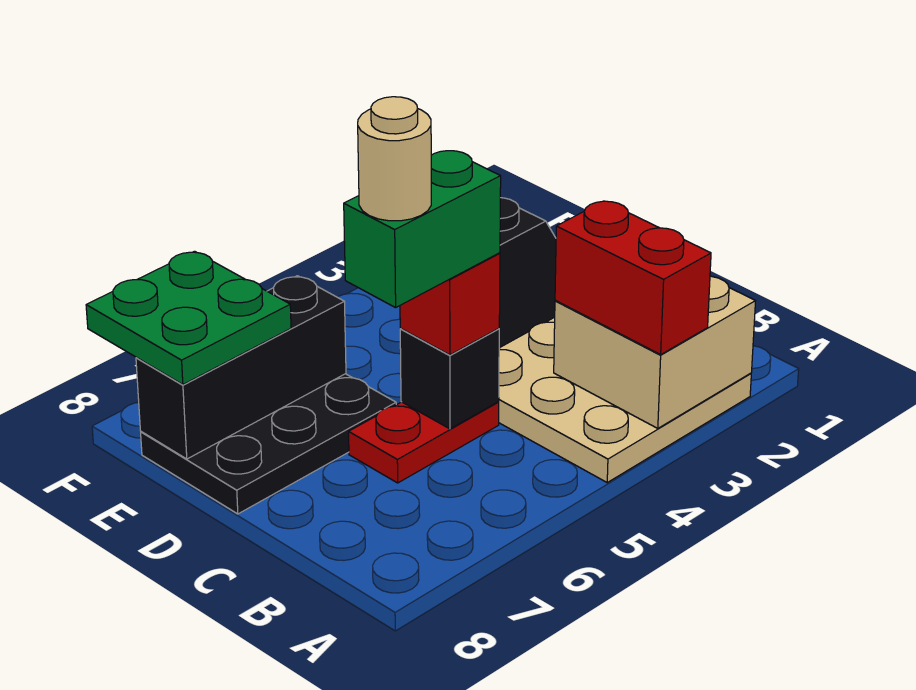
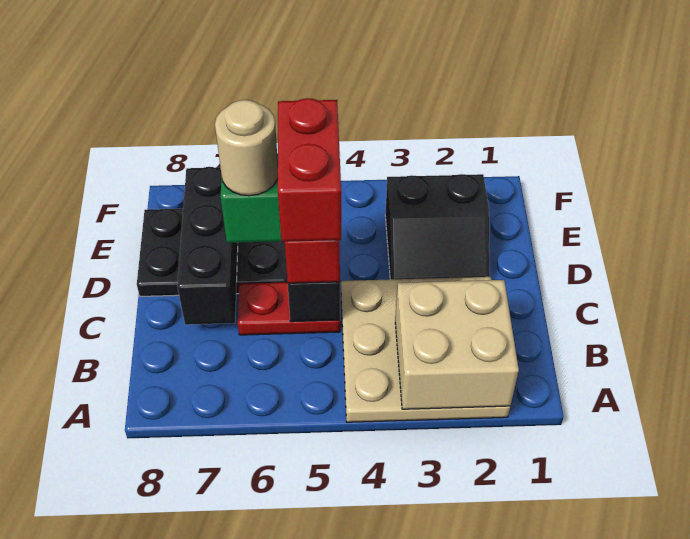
red brick A3:B3 level 3 -> red brick B5:C5 level 5
black brick E6:E8 level 2 -> black brick C7:E7 level 2
green plate E7:F8 level 3 -> none

